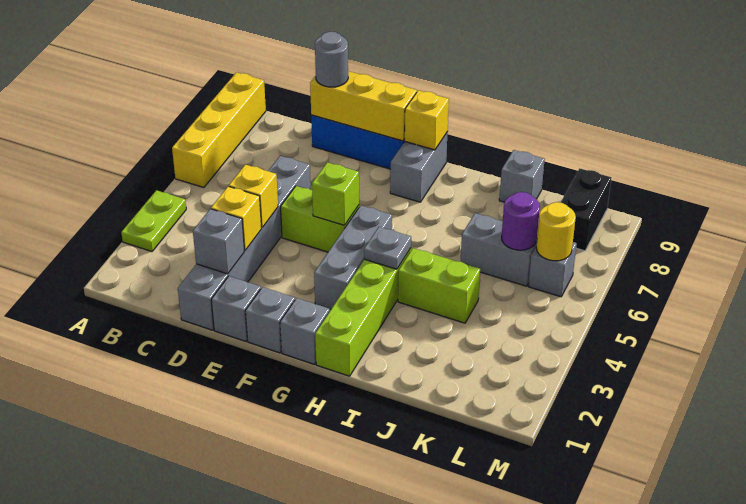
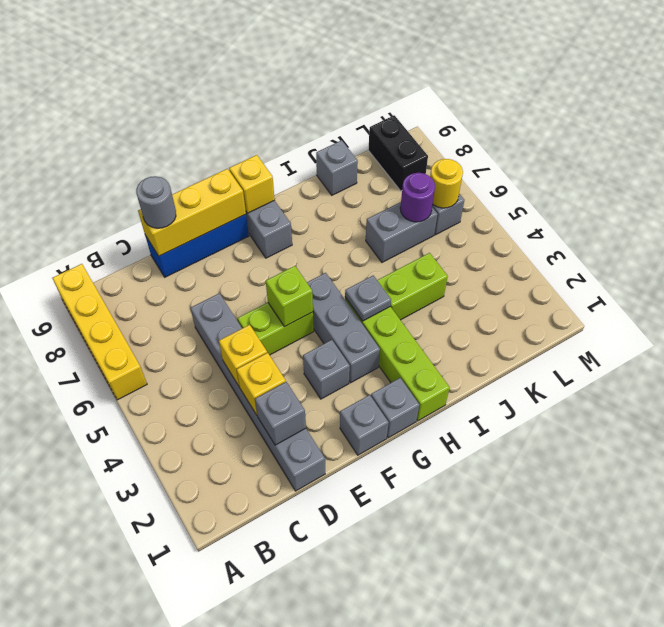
lime plate A3:A4 level 1 -> none
grey brick E1 level 1 -> grey brick F3 level 1

